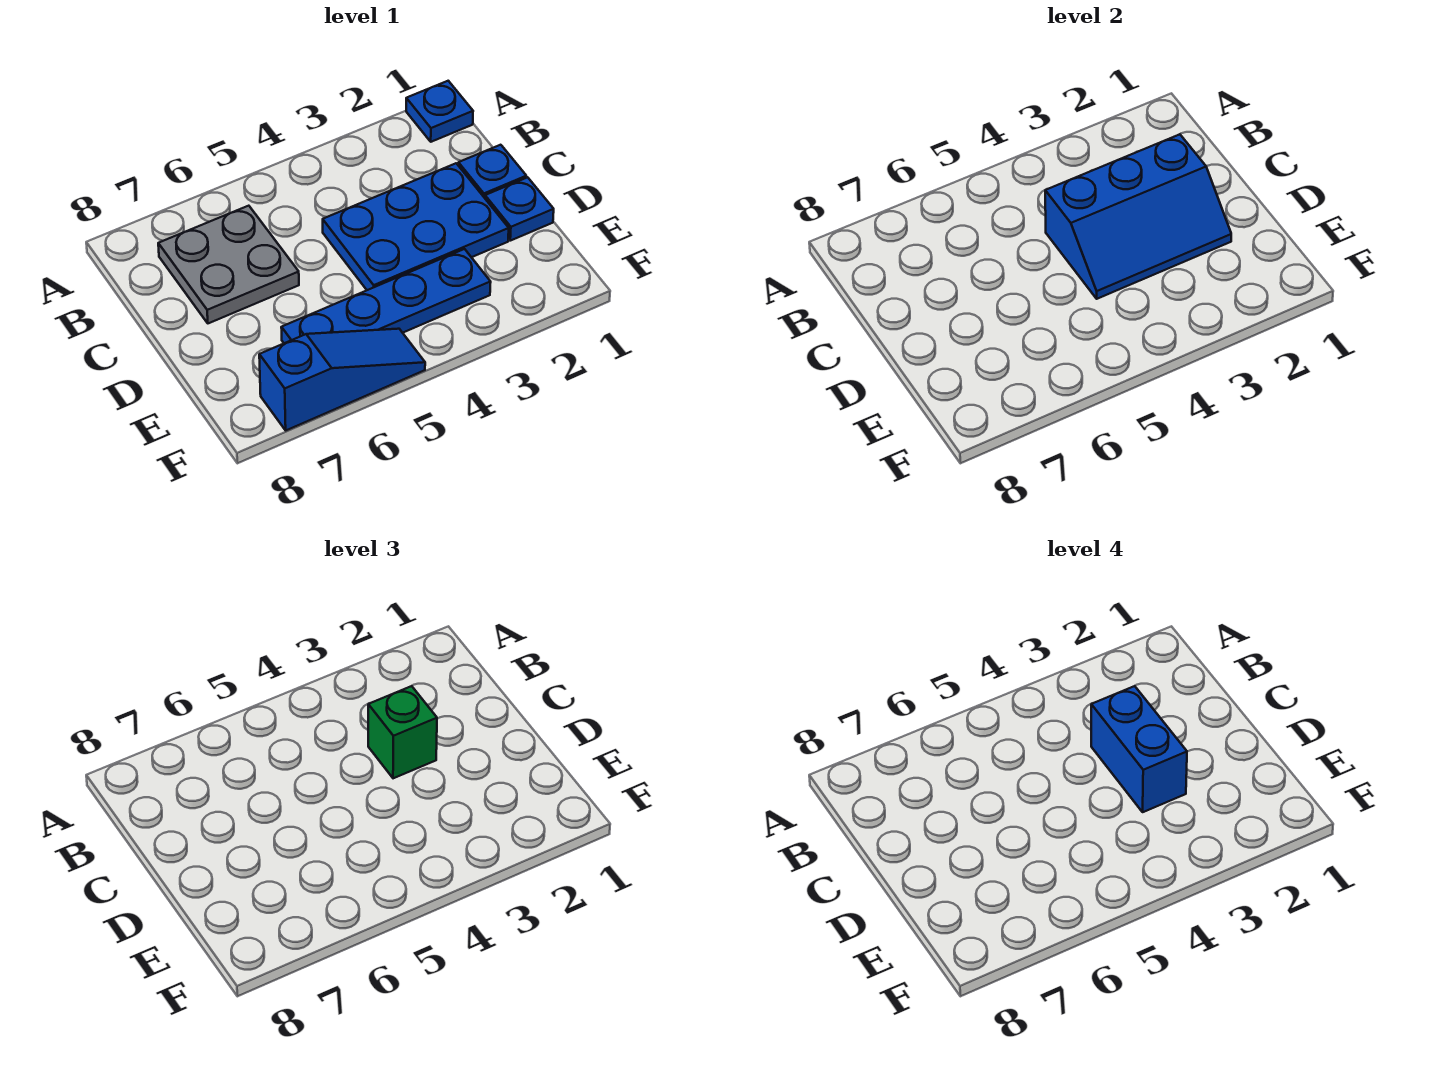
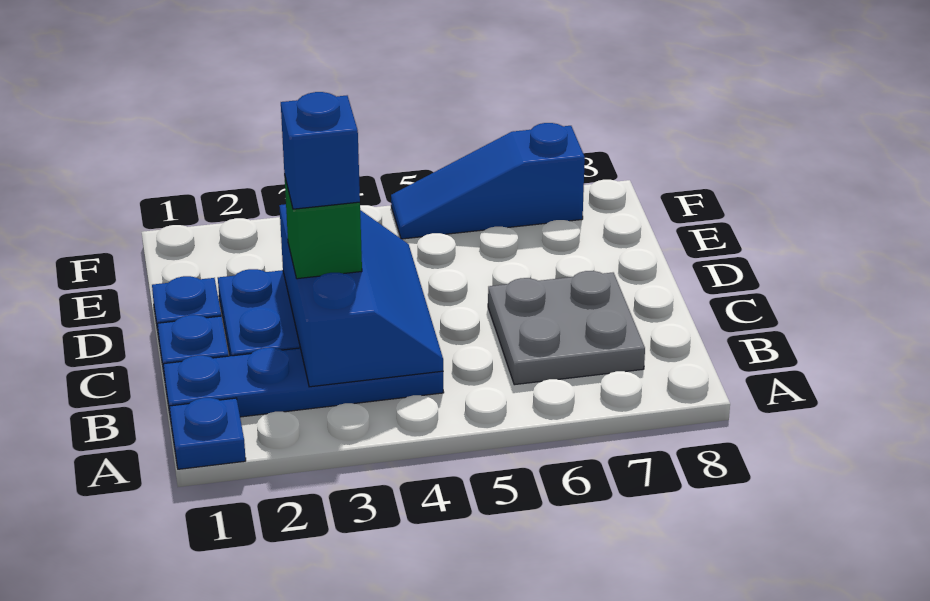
blue slope C2:D4 level 2 top C -> blue slope B3:D4 level 2 top 3
blue brick C3:D3 level 4 -> blue brick C3 level 4
blue plate E3:E6 level 1 -> blue plate B1:B4 level 1

